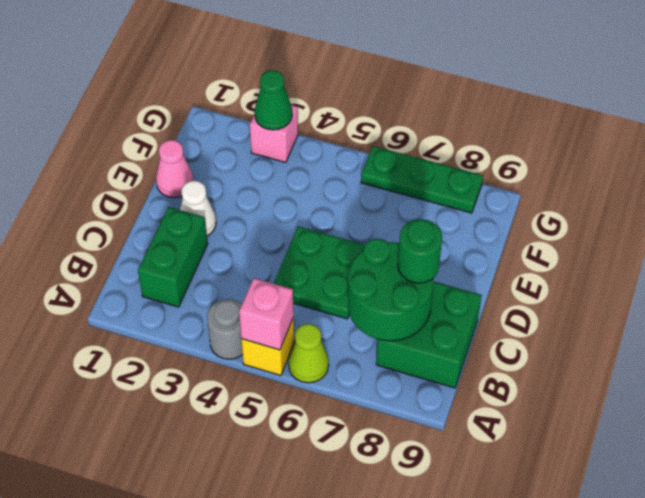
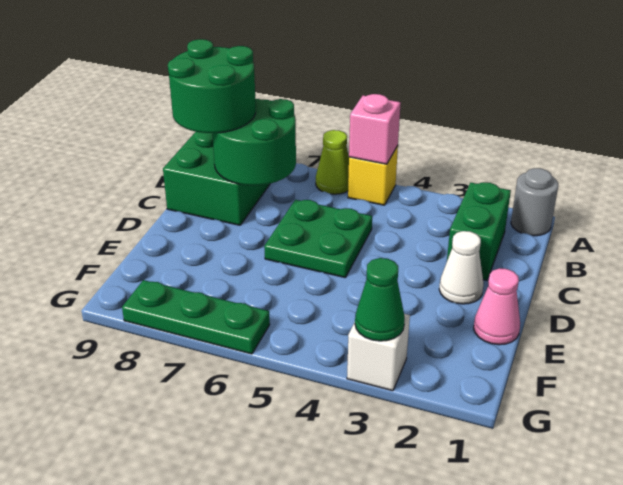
grey round brick A4 level 1 -> grey round brick A1 level 1
green round brick C8 level 3 -> green round brick B8:C9 level 3
pink brick G3 level 1 -> white brick G3 level 1

